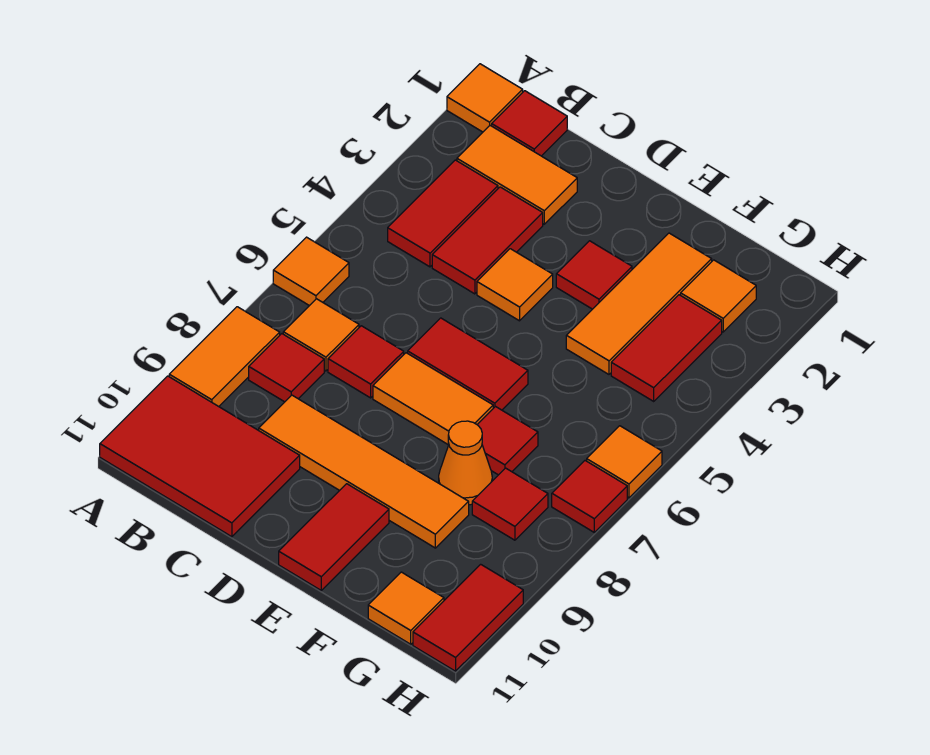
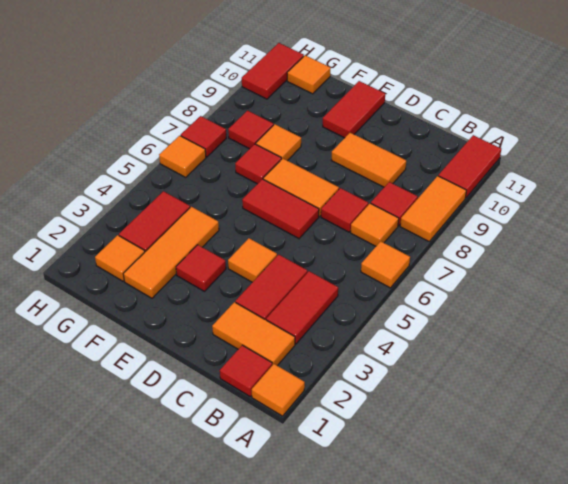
red tile A10:C11 level 1 -> red tile A10:A11 level 1
orange tile C9:F9 level 1 -> orange tile C9:D9 level 1
orange cone F8 level 1 -> orange tile F8 level 1

